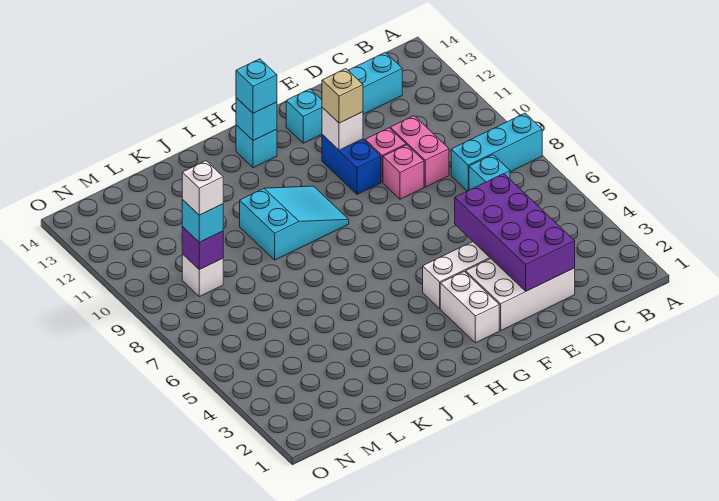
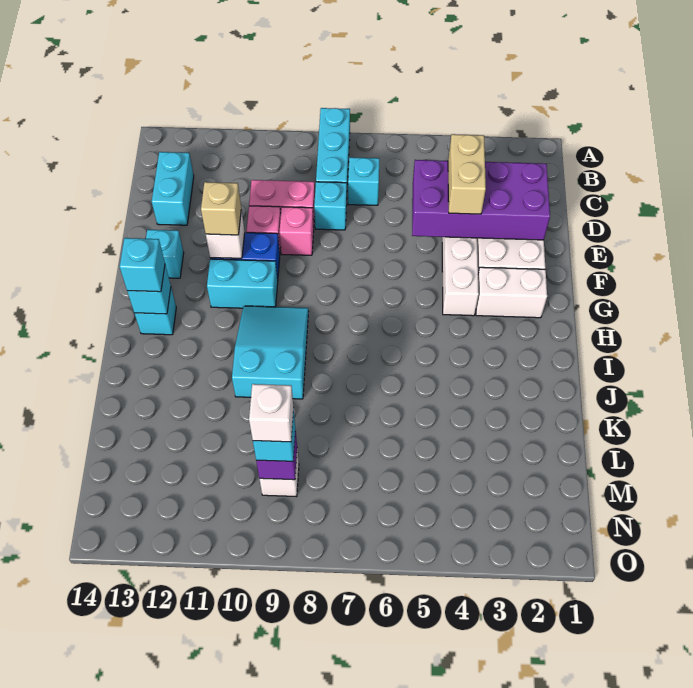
none -> tan brick D4:E4 level 3
none -> cyan brick D8 level 1
none -> cyan brick G10:G11 level 1

